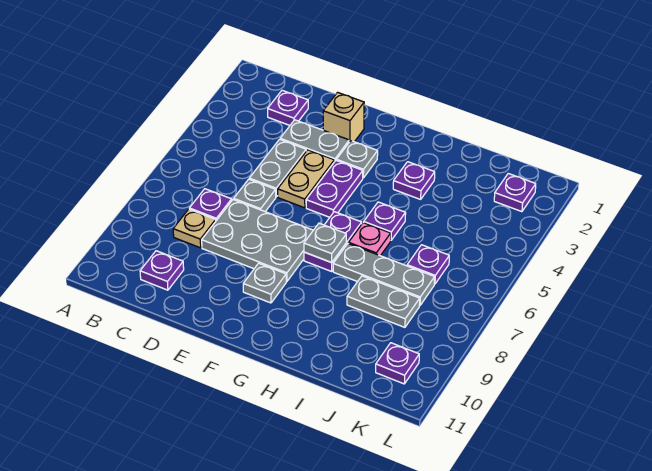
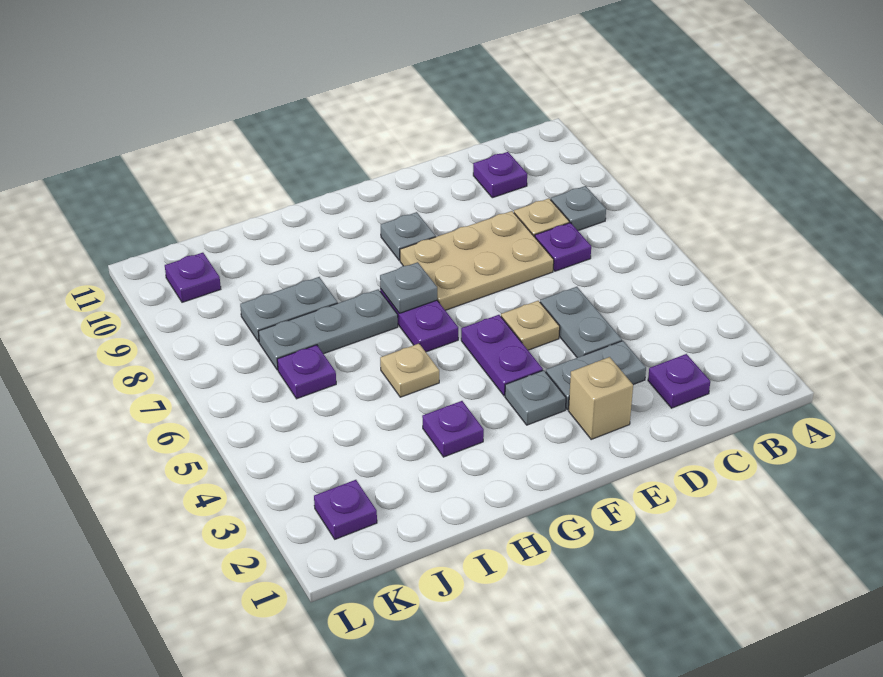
grey plate D6 level 1 -> grey plate B8 level 1
grey plate D7:F8 level 1 -> tan plate D7:F8 level 1
tan plate E4:E5 level 1 -> tan plate E5 level 1
purple plate H5 level 1 -> tan plate H5 level 1
pink plate H6 level 1 -> none

